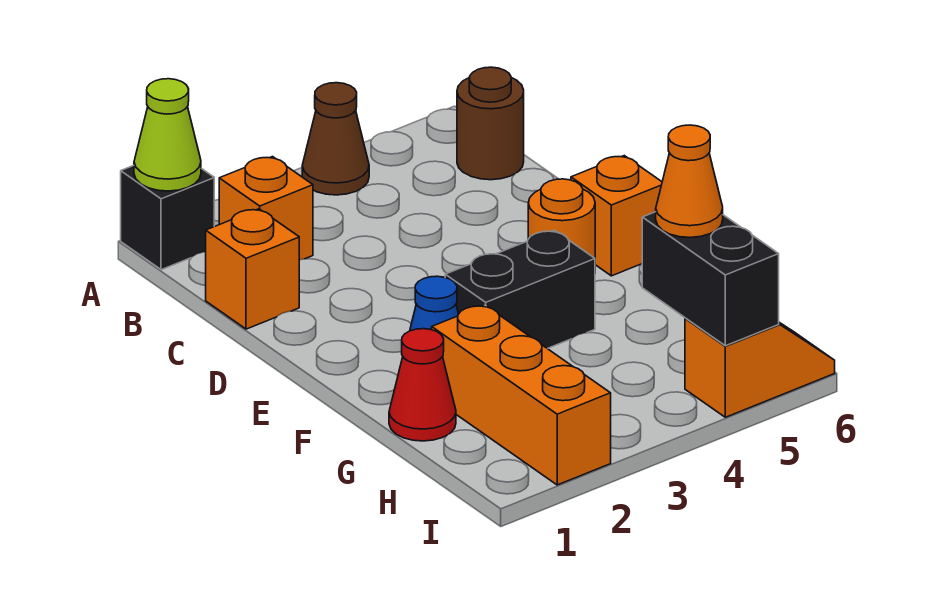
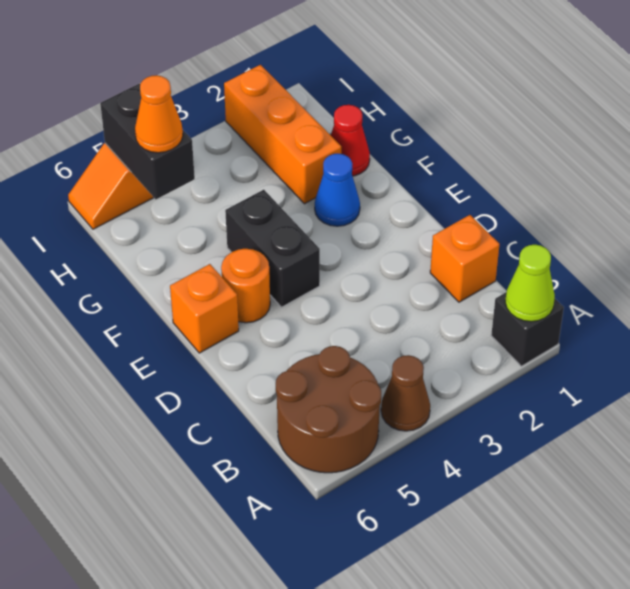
orange brick B2 level 1 -> none
brown round brick B6 level 1 -> brown round brick A5:B6 level 1
black brick F3:F4 level 1 -> black brick E4:F4 level 1

